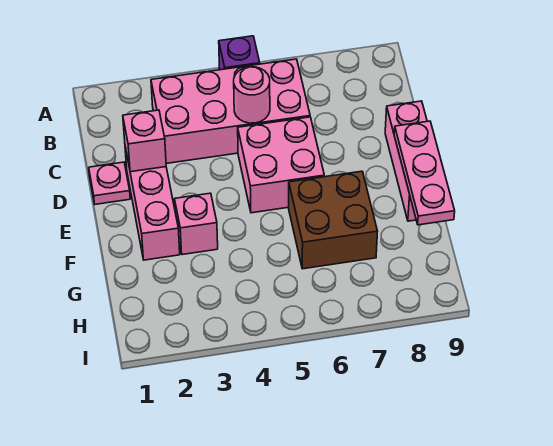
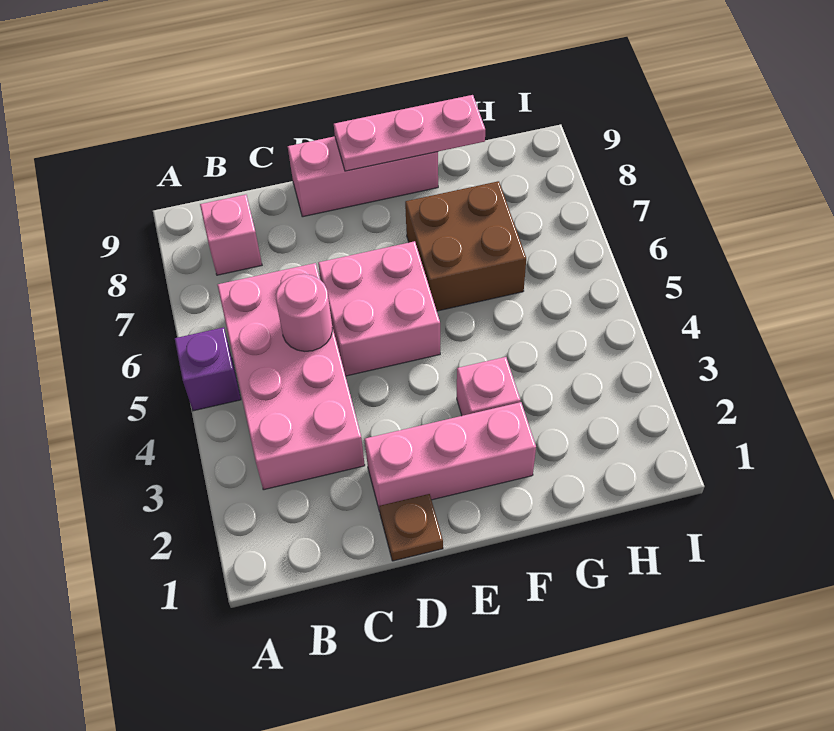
pink plate D1 level 1 -> brown plate D1 level 1
pink brick D2 level 2 -> pink brick B8 level 1

